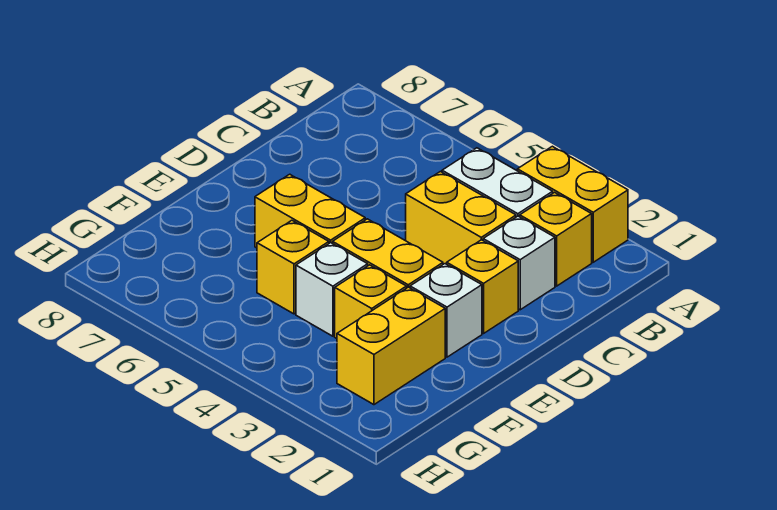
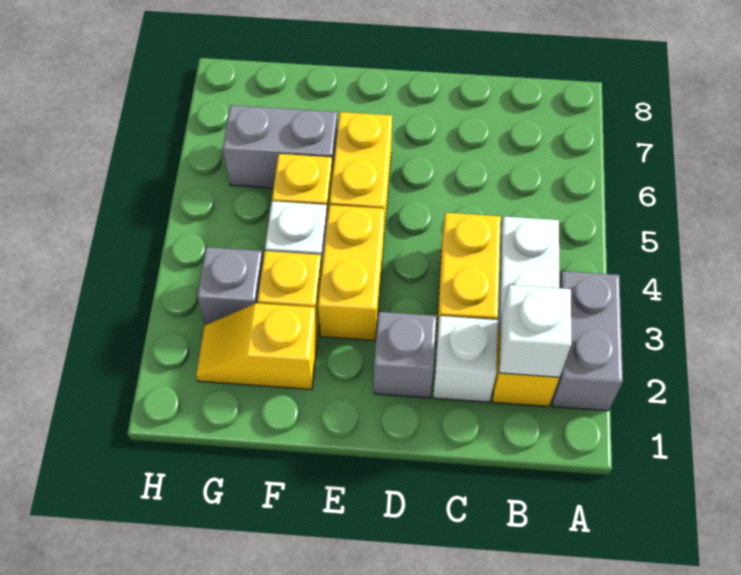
yellow brick A2:A3 level 1 -> grey brick A2:A3 level 1
yellow brick D2 level 1 -> grey brick D2 level 1
white brick E2 level 1 -> white brick B2 level 2
yellow brick F2:G2 level 1 -> yellow slope F2:G2 level 1 top F
none -> grey brick F6:G6 level 1
none -> grey brick G3 level 1

